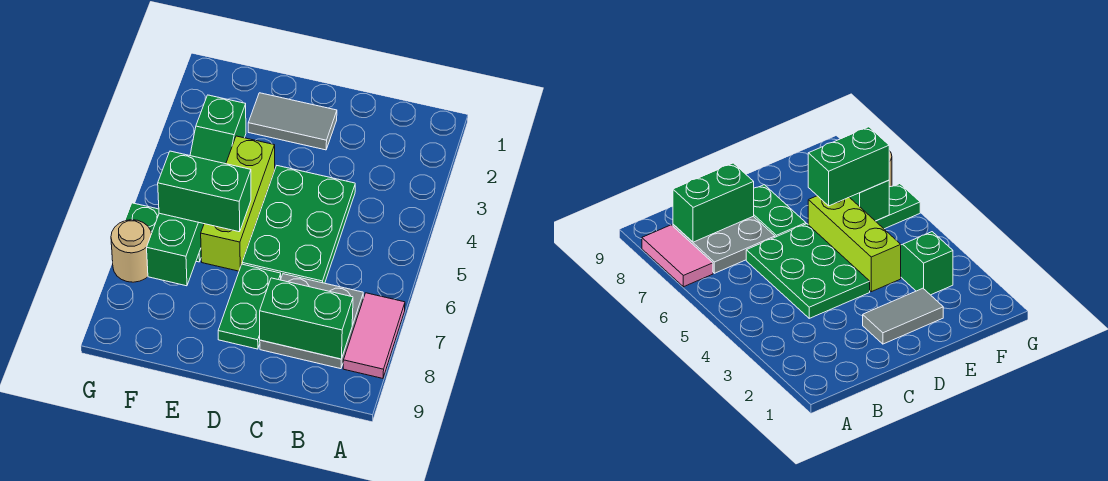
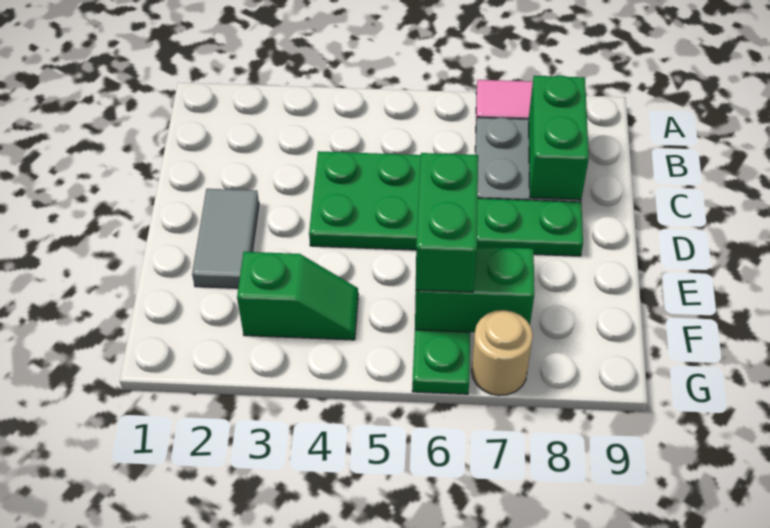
lime brick E4:E6 level 1 -> none

